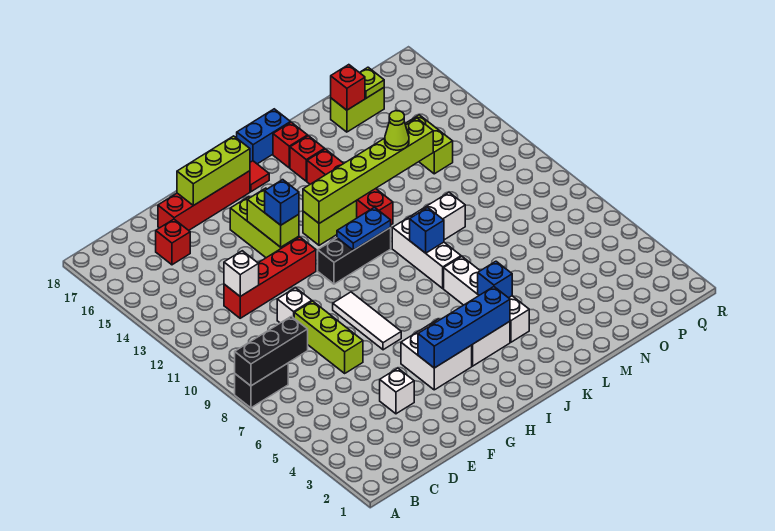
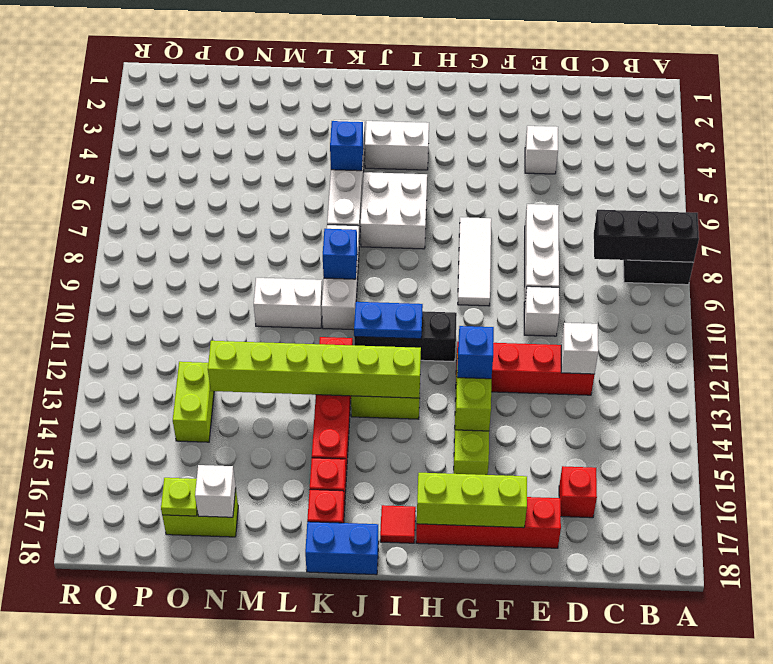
lime brick E7:E9 level 1 -> white brick E7:E9 level 1
white brick G4:H5 level 1 -> white brick I6:J7 level 1
blue brick G4:J4 level 2 -> none
lime cone M13 level 3 -> none
red brick N17 level 2 -> white brick N17 level 2

